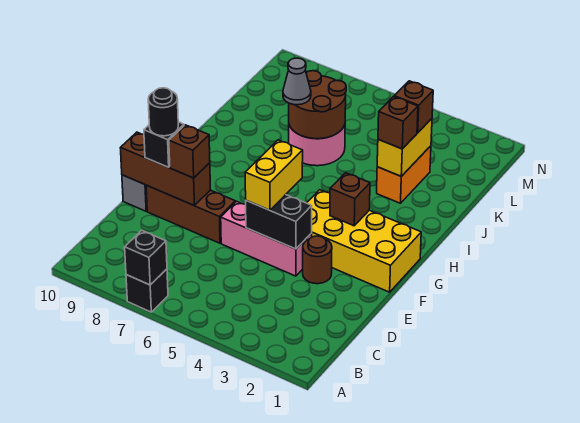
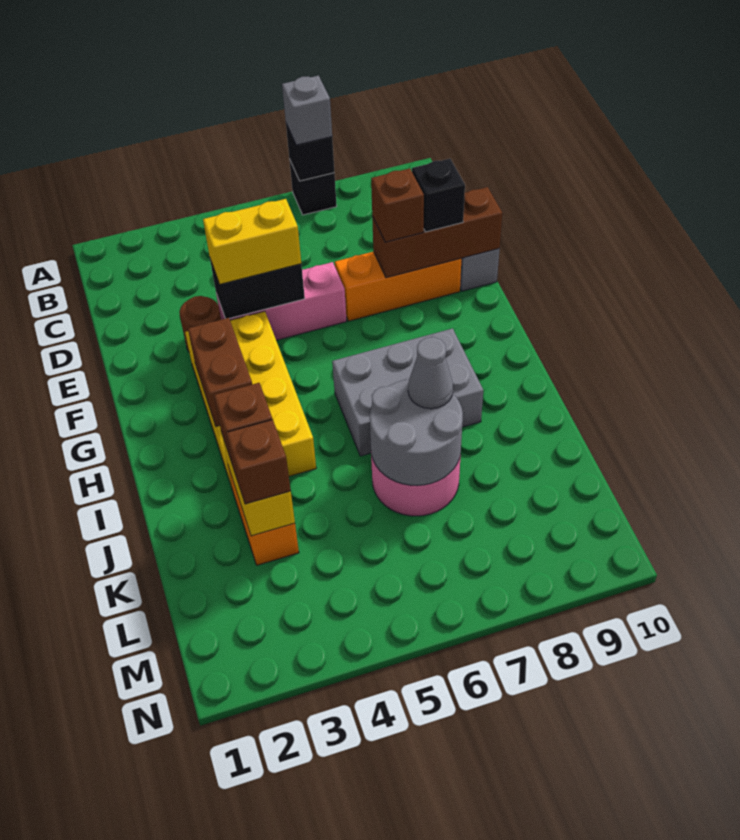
none -> grey brick A7 level 3
yellow brick E5:F5 level 3 -> yellow brick E4:E5 level 3
brown brick E7:E9 level 1 -> orange brick E7:E9 level 1
black round brick E9 level 4 -> none
yellow brick F1:G4 level 1 -> yellow brick F3:I4 level 1
brown brick G3 level 2 -> brown brick G3:H3 level 2
none -> grey brick H6:I8 level 1
brown round brick J6:K7 level 2 -> grey round brick J6:K7 level 2

